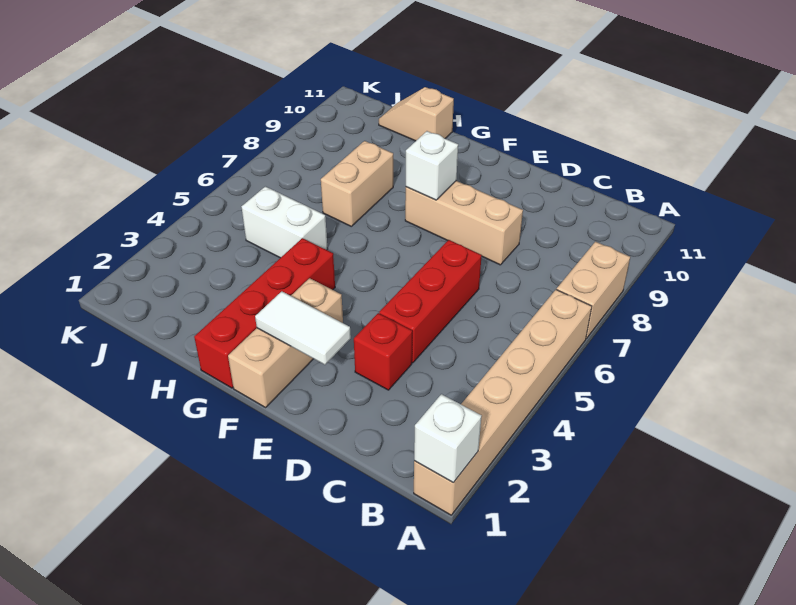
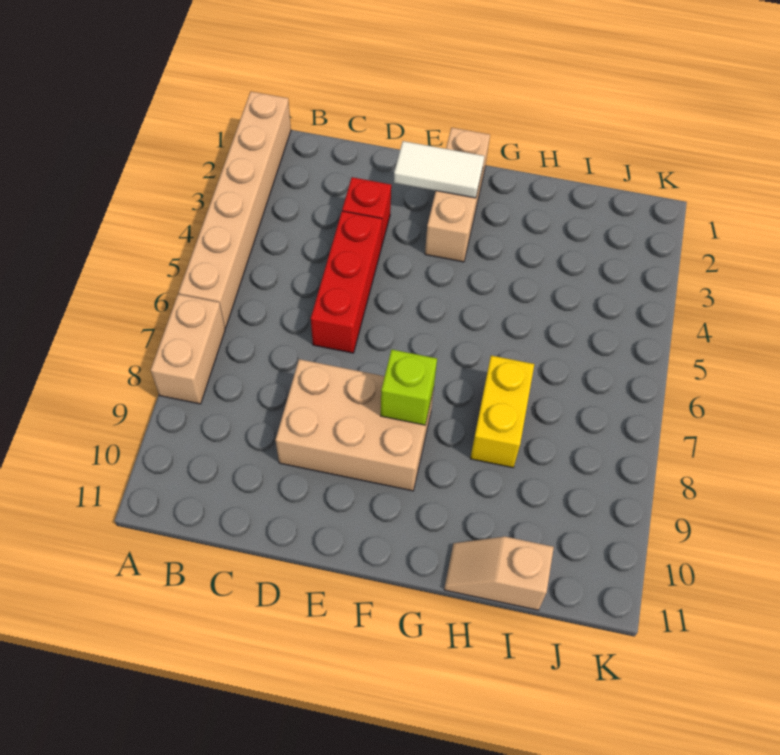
white brick A1 level 2 -> none
tan brick D8:F8 level 1 -> tan brick D8:F9 level 1
white brick F8 level 2 -> lime brick F8 level 2
red brick G1:G4 level 1 -> none
white brick H5:I5 level 1 -> none
tan brick H7:H8 level 1 -> yellow brick H7:H8 level 1
tan slope H11:I11 level 1 top H -> tan slope H11:I11 level 1 top I

